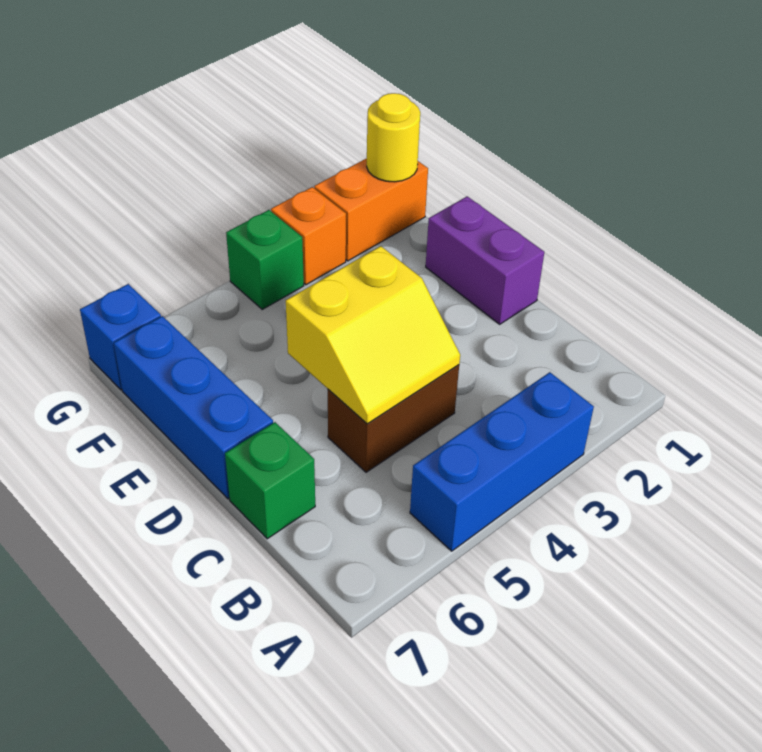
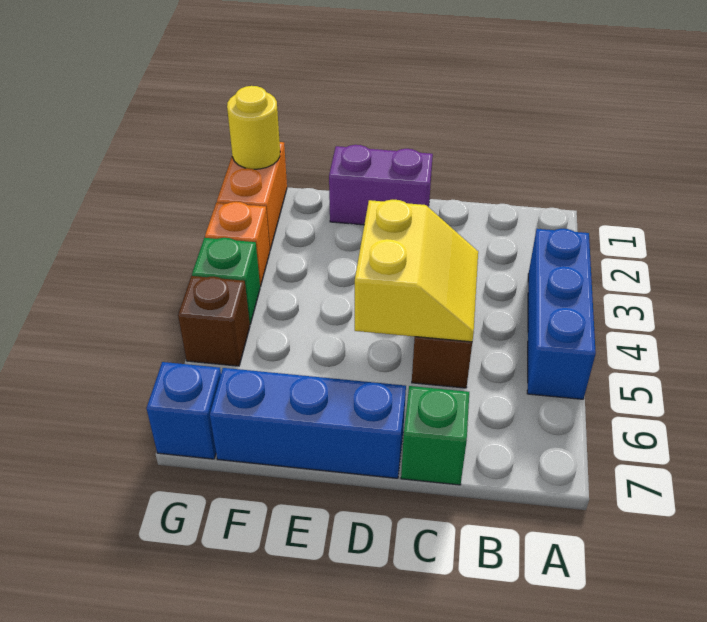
none -> brown brick G5 level 1

